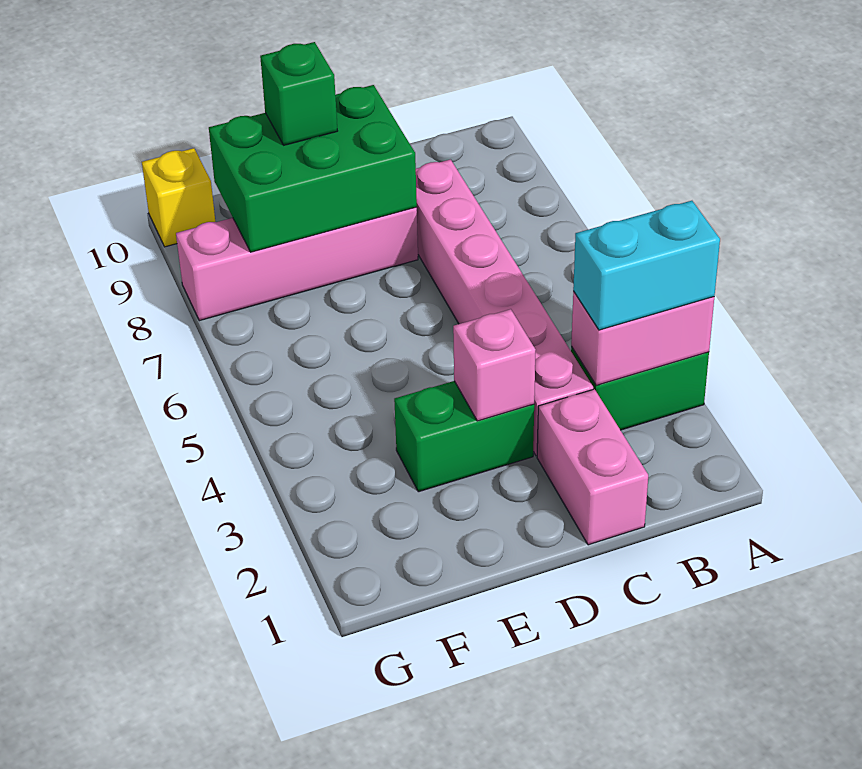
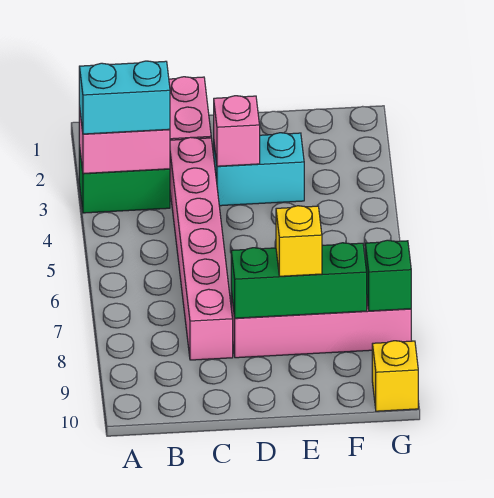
green brick D3:E3 level 1 -> cyan brick D3:E3 level 1
green brick D8:F9 level 2 -> green brick D8:F8 level 2
none -> yellow brick E8 level 3
green brick E9 level 3 -> green brick G8 level 2

